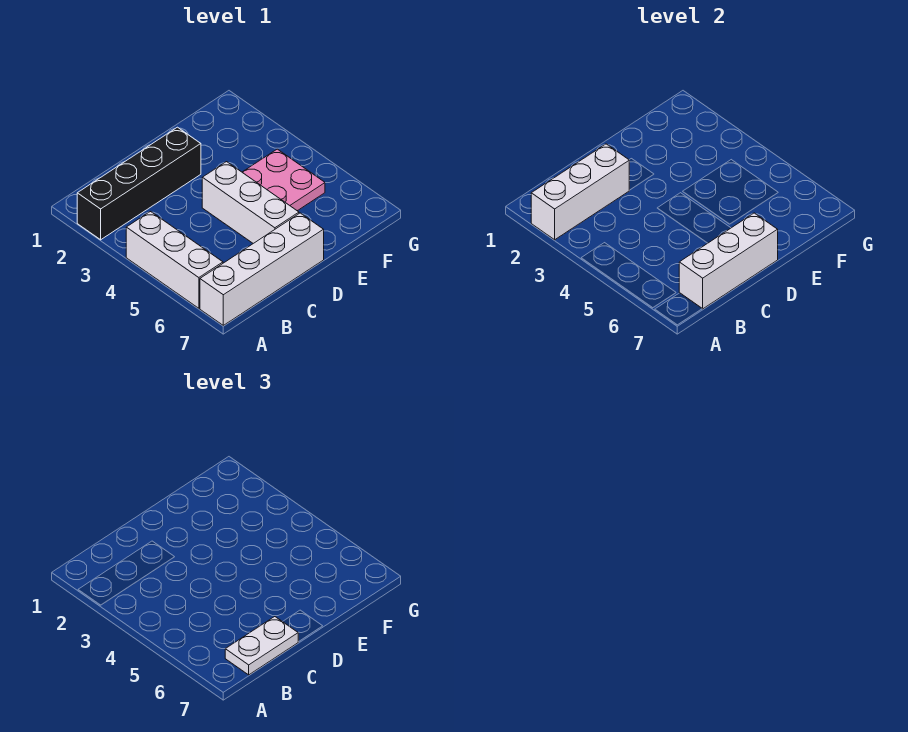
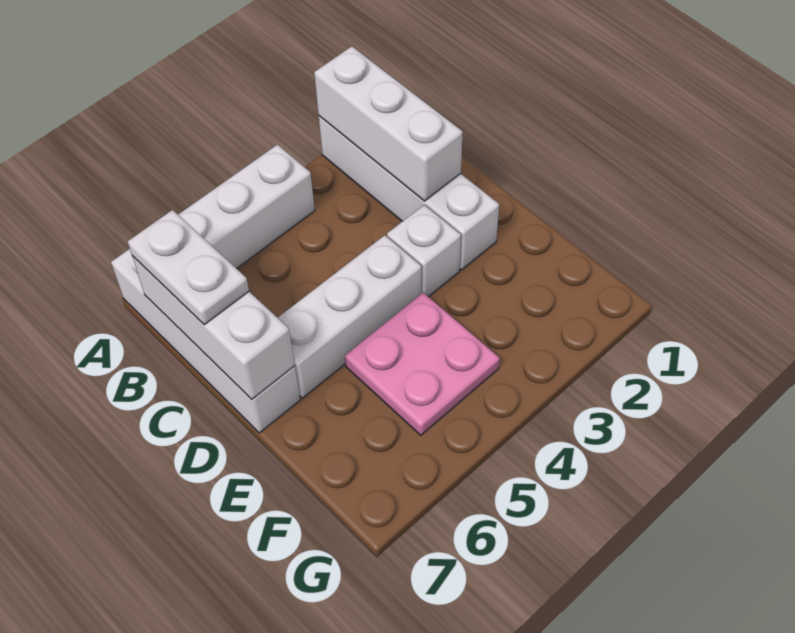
black brick A2:D2 level 1 -> white brick A2:D2 level 1
none -> white brick D3 level 1

